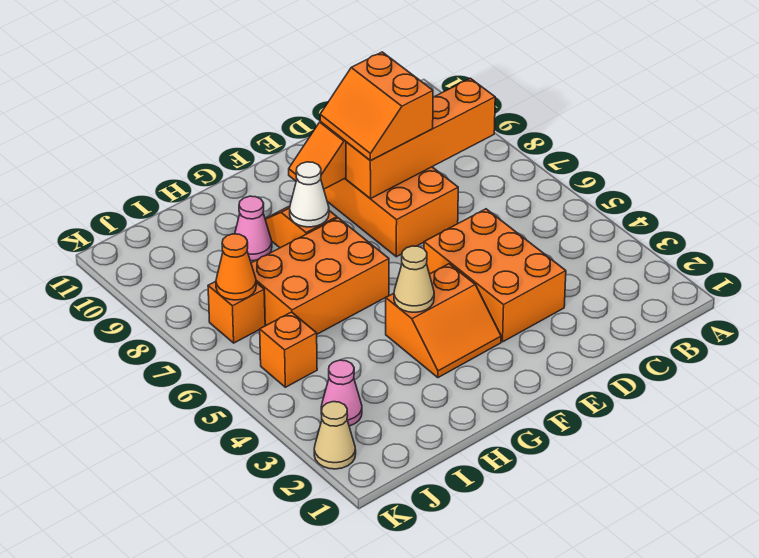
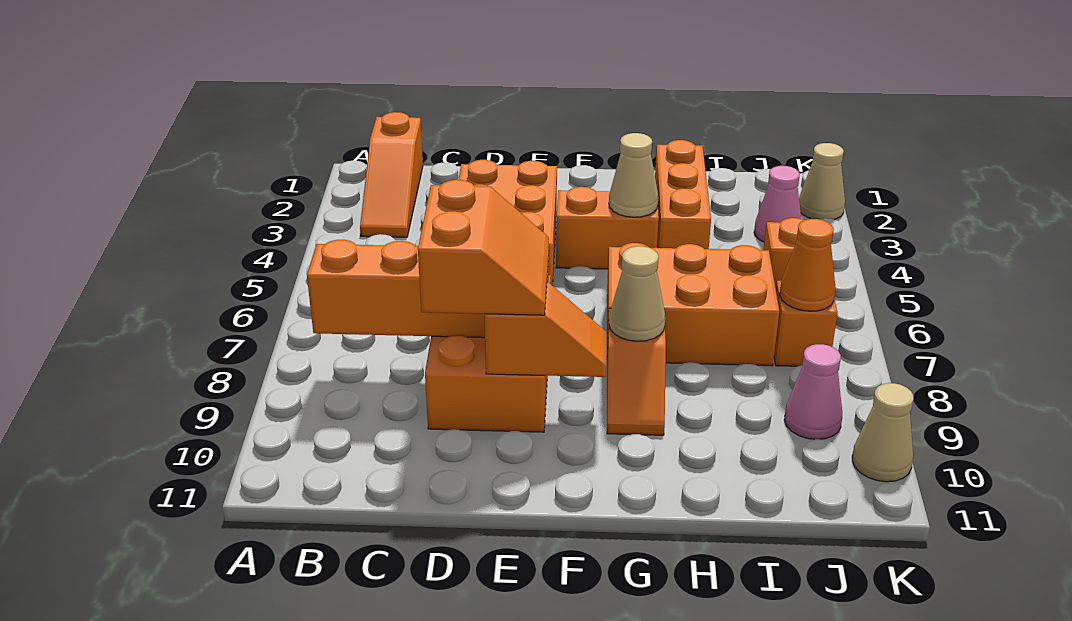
none -> orange slope B1:B3 level 1 top 1
white cone G8 level 2 -> tan cone G8 level 2
none -> orange brick H2:H4 level 1
pink cone H9 level 1 -> pink cone J9 level 1
none -> tan cone K10 level 1

